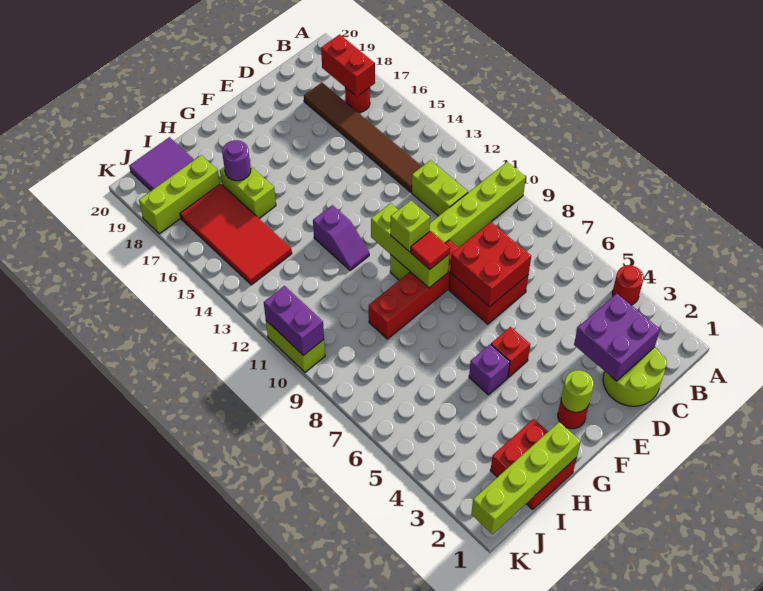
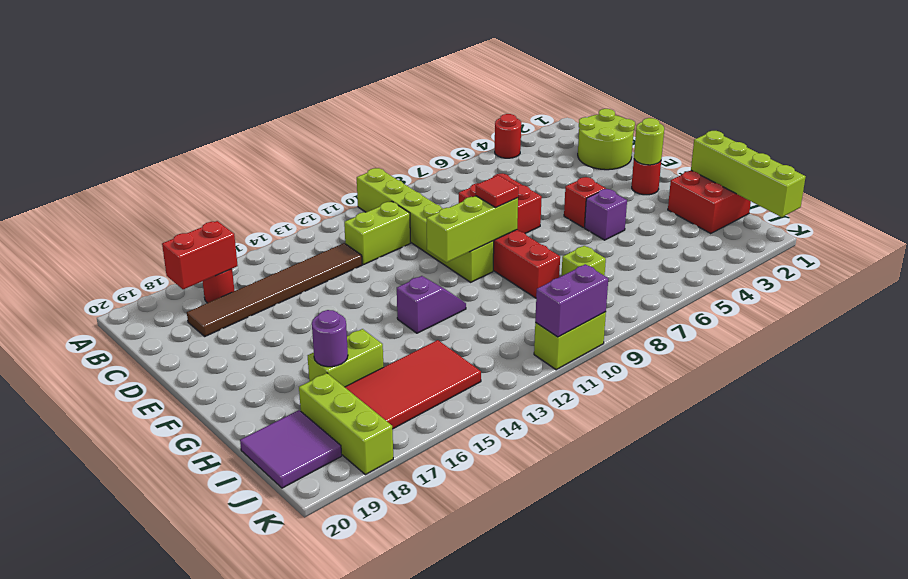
purple brick C2:D3 level 2 -> none
red brick D7:E8 level 2 -> none
lime brick F10 level 3 -> lime brick I8 level 1

